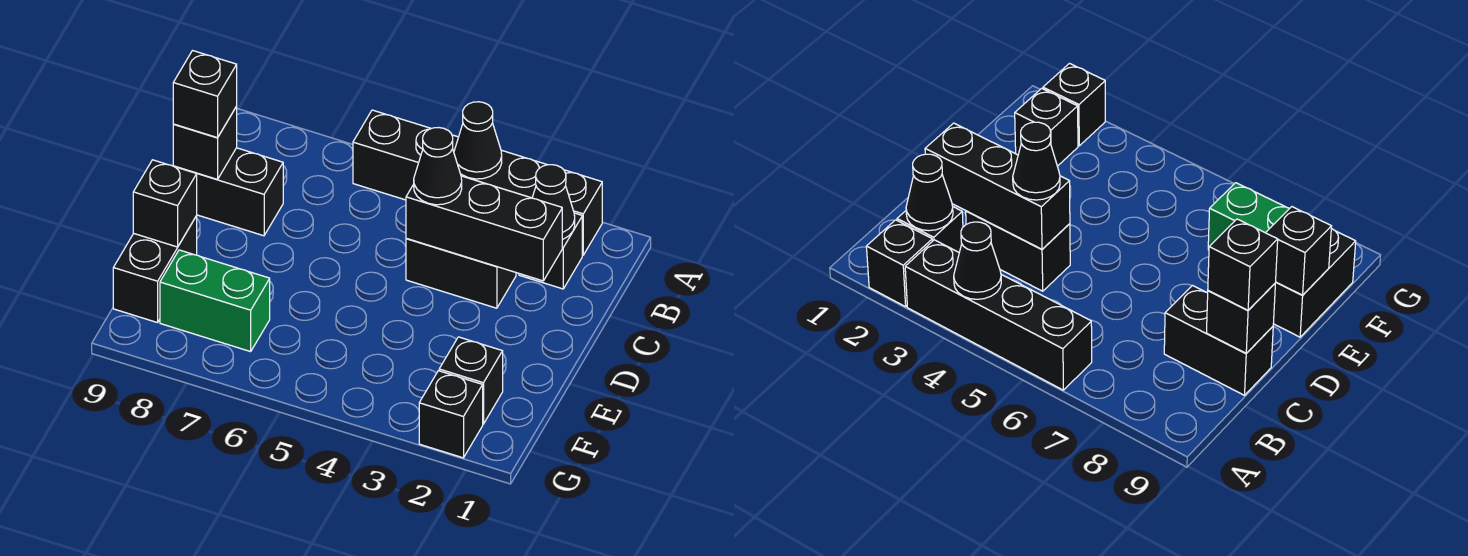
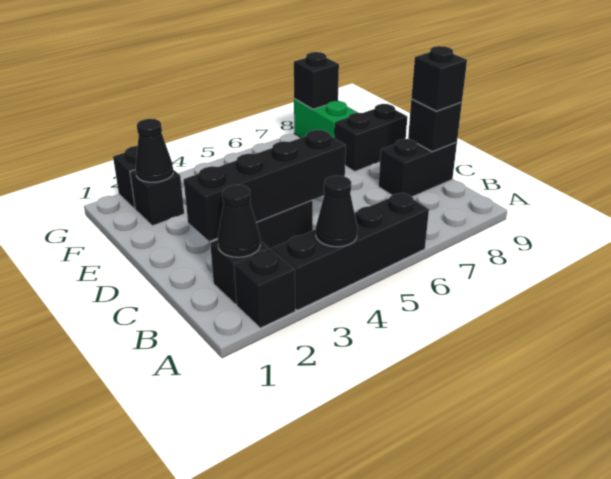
black brick C2:C4 level 2 -> black brick C2:C5 level 2
black cone C4 level 3 -> black cone F2 level 2
black brick E9:F9 level 1 -> black brick E8:E9 level 1
black brick E9 level 2 -> black brick G8 level 2
green brick F7:F8 level 1 -> green brick F8:G8 level 1

